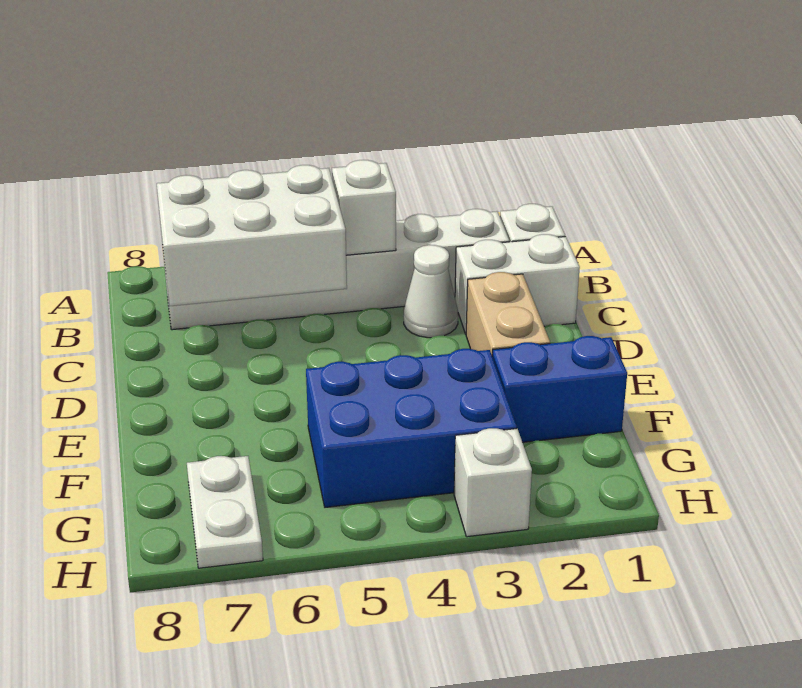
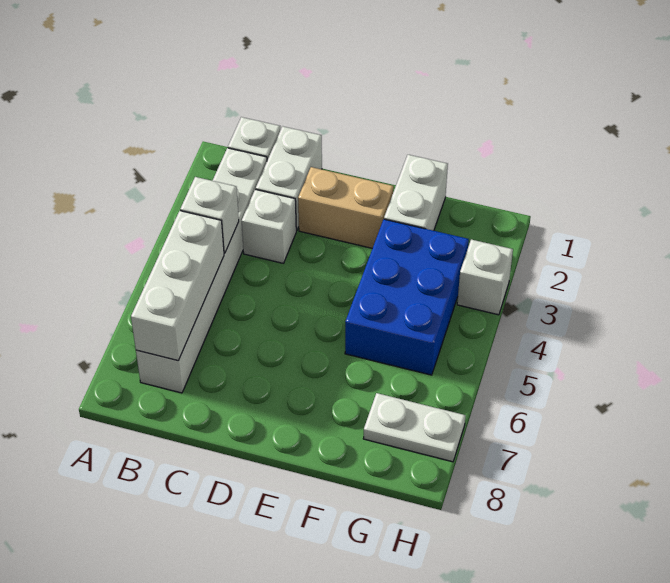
white brick B5:C7 level 2 -> white brick B5:B7 level 2
white cone C3 level 1 -> white brick C3 level 1
blue brick F1:F2 level 1 -> white brick F1:F2 level 1

